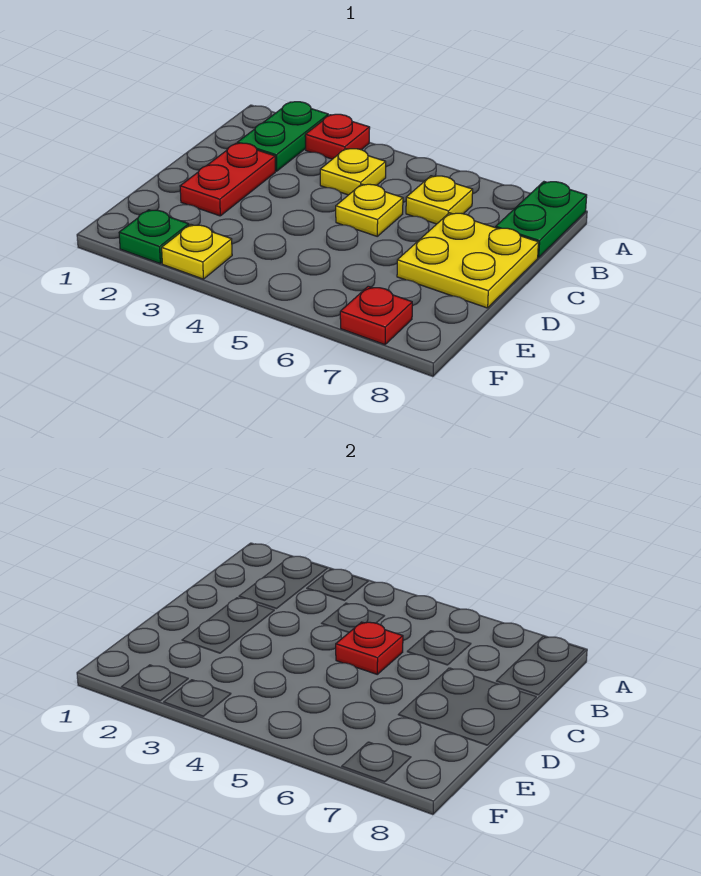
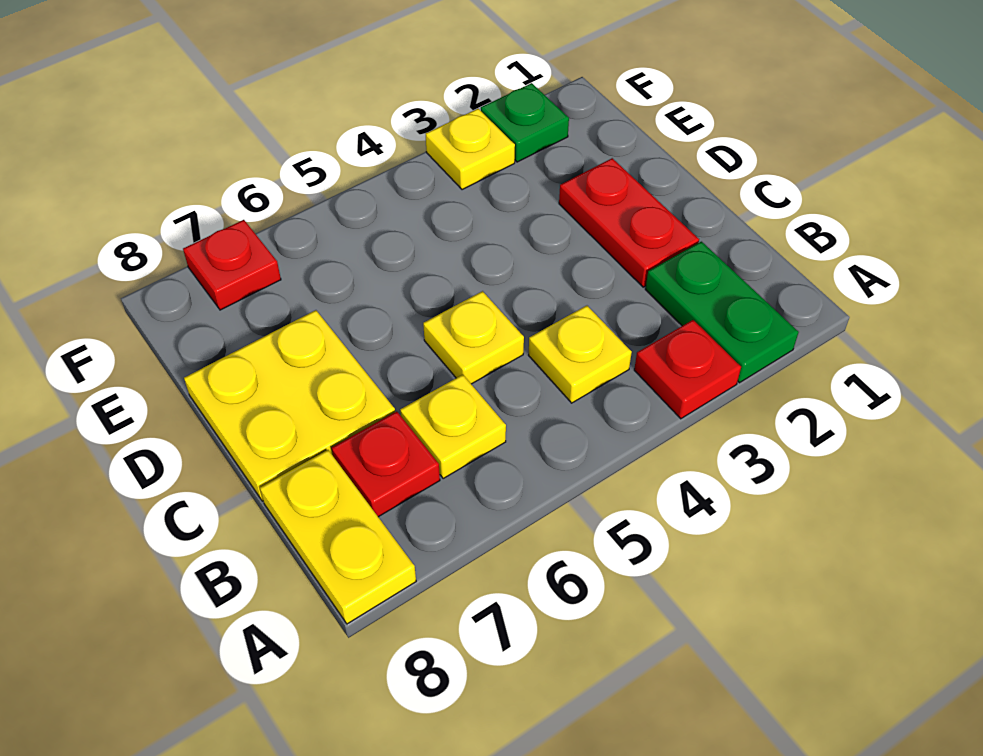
green plate A8:B8 level 1 -> yellow plate A8:B8 level 1
red plate C5 level 2 -> red plate B7 level 1

